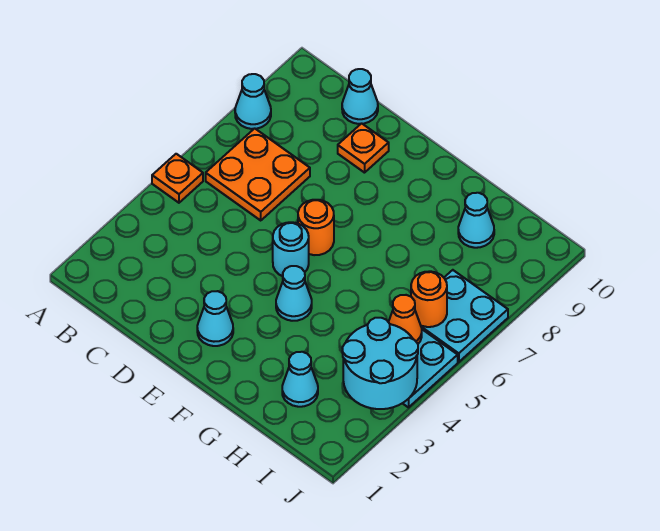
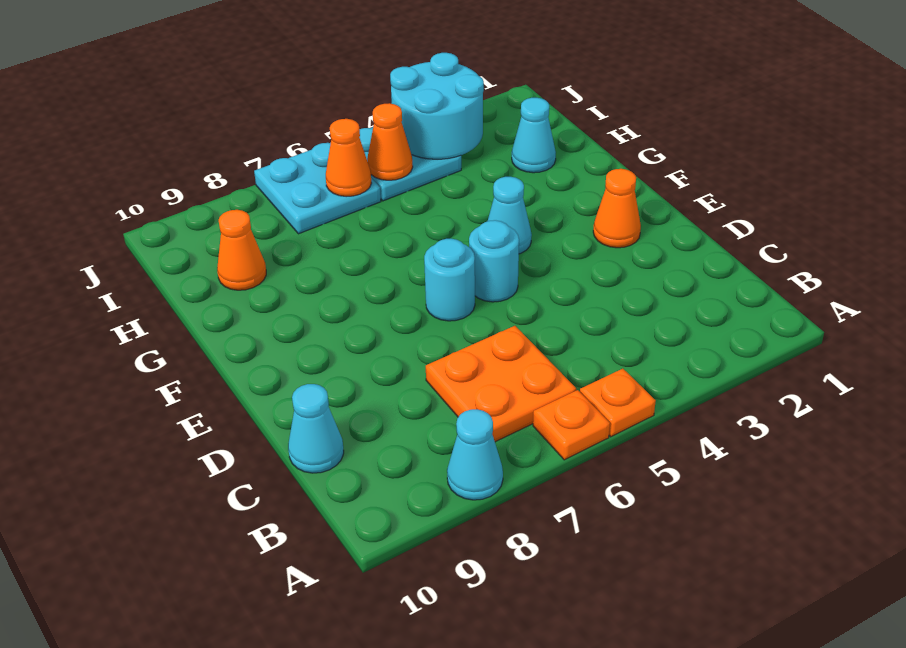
orange plate D9 level 1 -> orange plate A6 level 1
cyan cone E2 level 1 -> orange cone E2 level 1
orange round brick E6 level 1 -> cyan round brick E6 level 1
cyan cone H9 level 1 -> orange cone H9 level 1
orange round brick I6 level 2 -> orange cone I6 level 2

